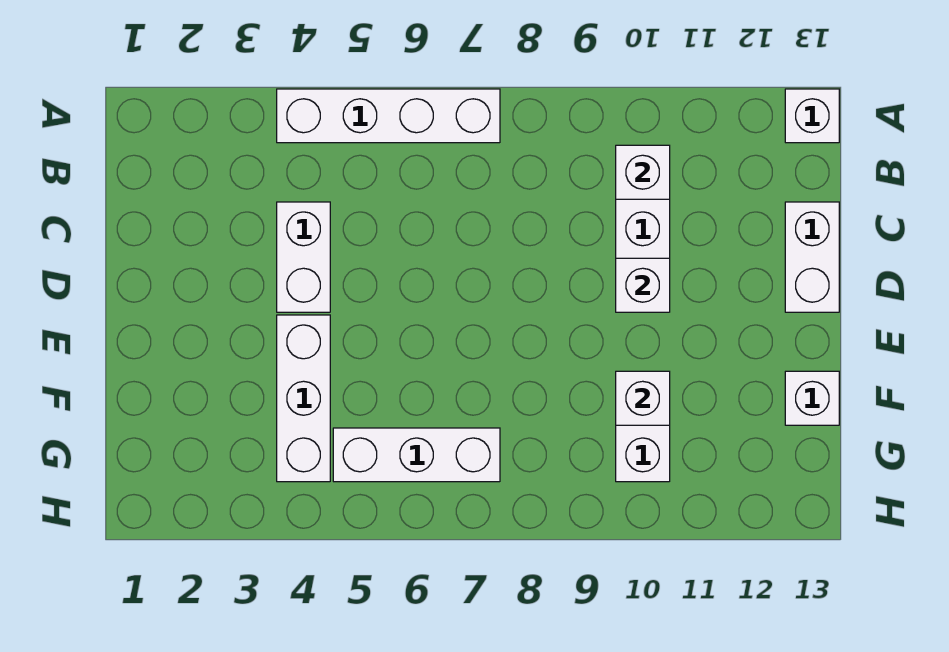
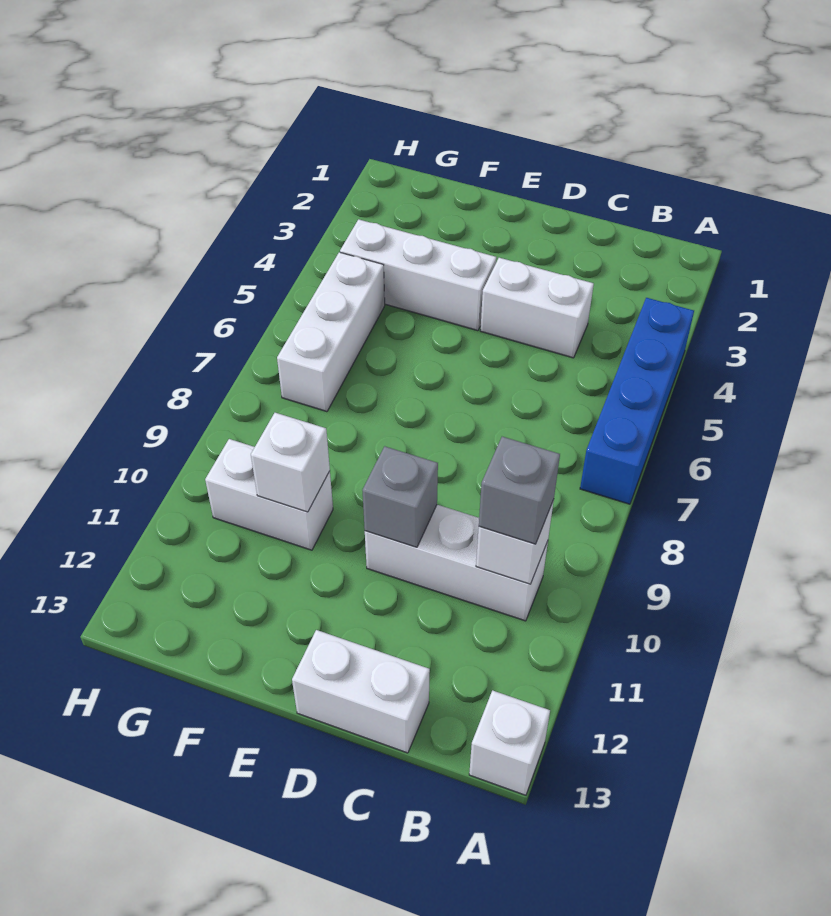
white brick A4:A7 level 1 -> blue brick A4:A7 level 1
none -> grey brick B10 level 3
white brick D10 level 2 -> grey brick D10 level 2
white brick F13 level 1 -> none

